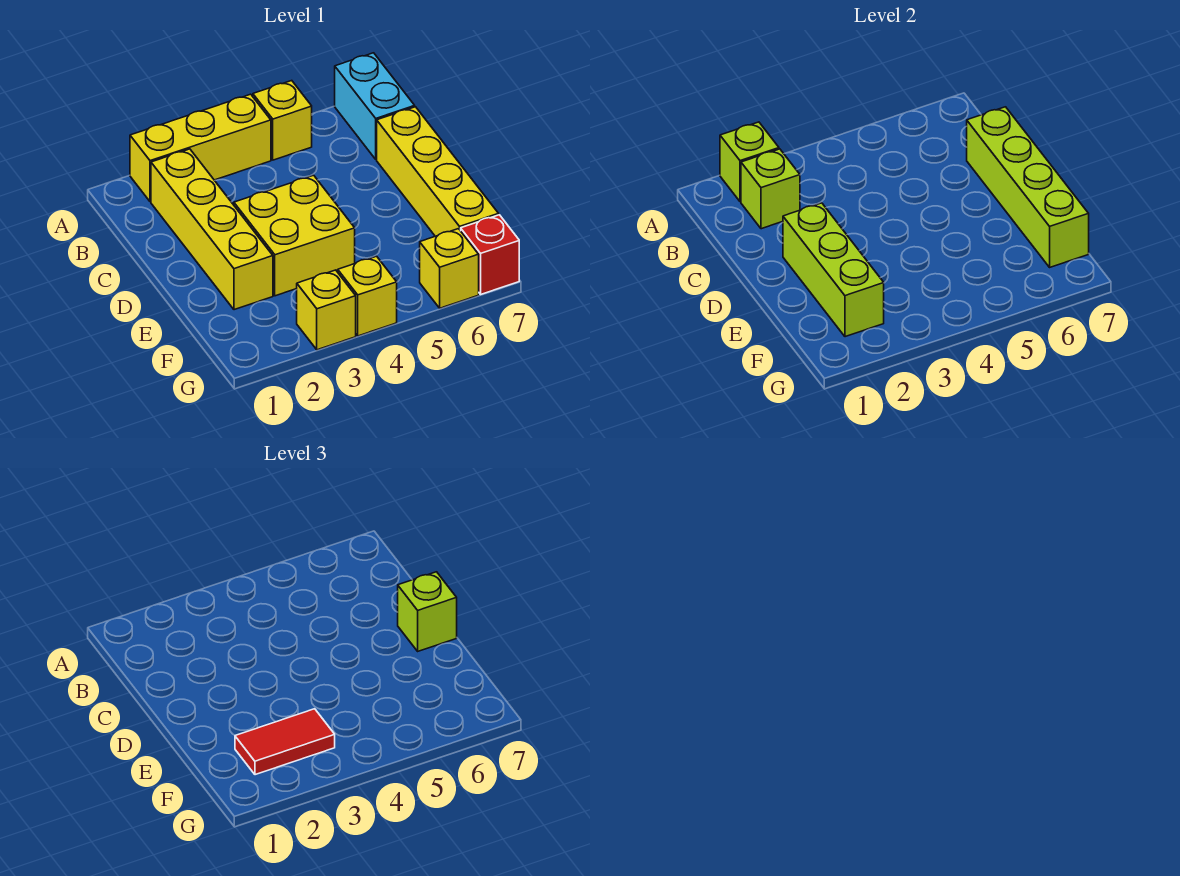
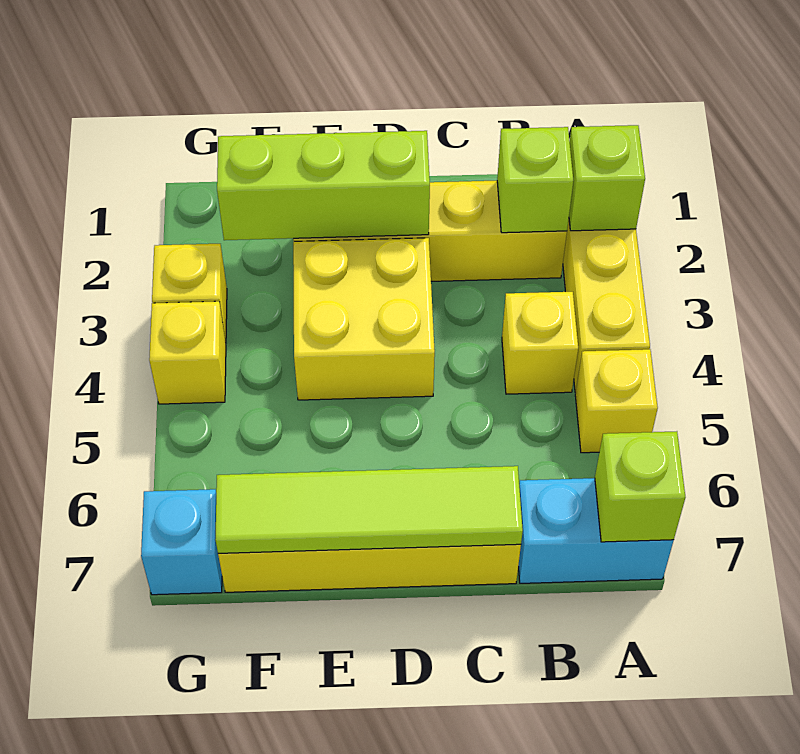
lime brick C7:F7 level 2 -> lime tile C7:F7 level 2
lime brick D7 level 3 -> lime brick A7 level 2
red tile F2:F3 level 3 -> none
yellow brick G6 level 1 -> yellow brick B4 level 1
red brick G7 level 1 -> cyan brick G7 level 1

